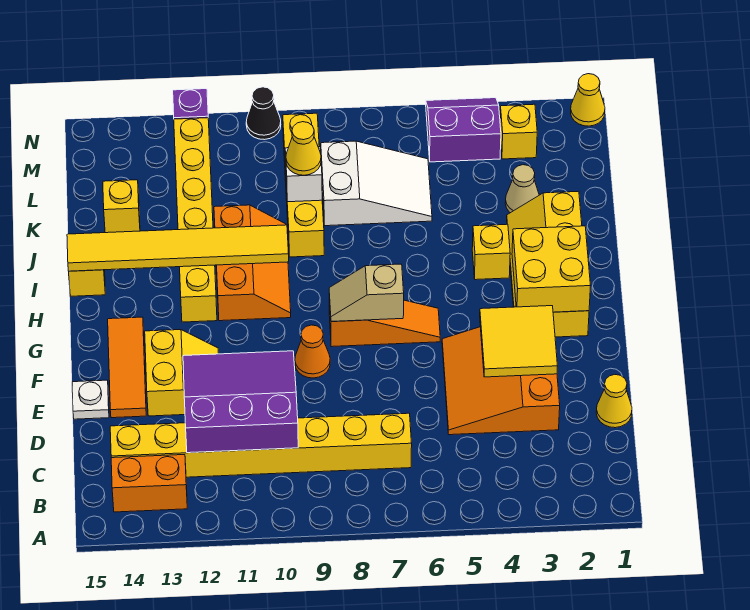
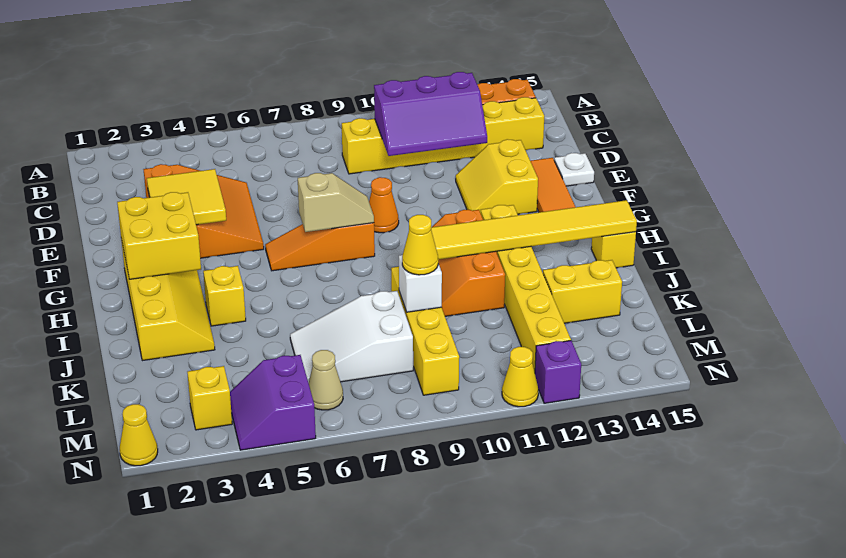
yellow brick C7:C14 level 1 -> yellow brick C9:C14 level 1
purple slope C10:E12 level 2 top C -> purple slope C10:D12 level 2 top C
yellow cone D1 level 1 -> yellow cone N11 level 1
tan cone K3 level 1 -> tan cone M6 level 1
yellow brick K14 level 1 -> yellow brick K13:K14 level 1
purple slope M4:N5 level 1 top M -> purple slope M4:N5 level 1 top 5
black cone N10 level 1 -> none

